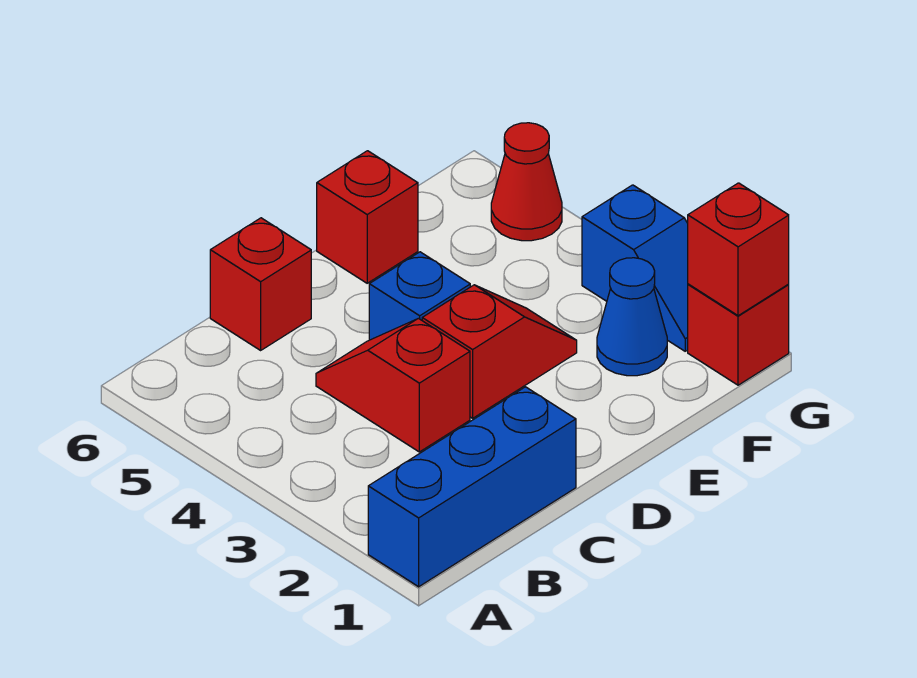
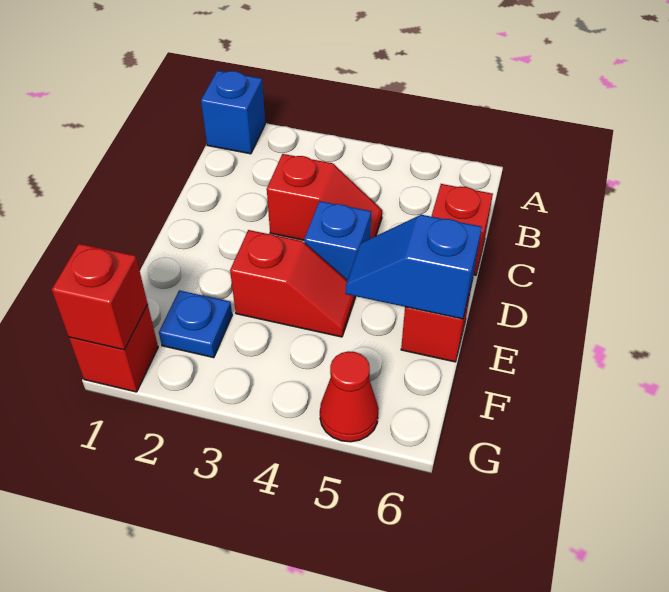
blue brick A1:C1 level 1 -> blue brick A1 level 1
red slope D3:E3 level 1 top D -> red slope E3:E4 level 1 top 3
blue cone F2 level 1 -> blue plate F2 level 1
blue slope G2:G3 level 1 top 3 -> blue slope E5:E6 level 2 top 6

